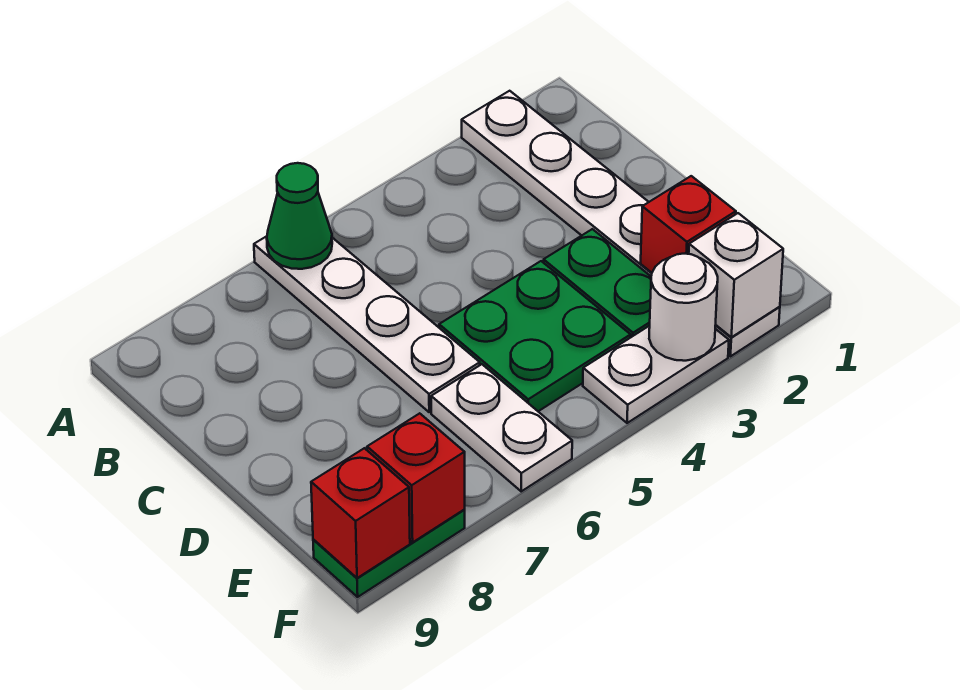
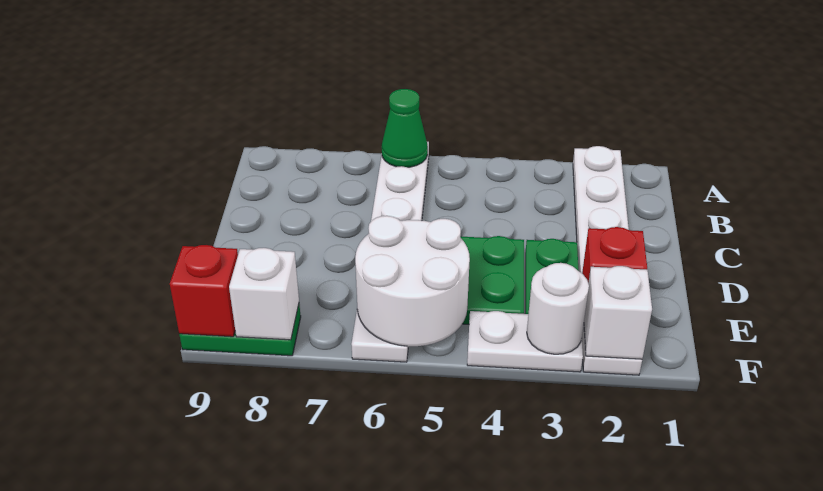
none -> white round brick E5:F6 level 2
red brick F8 level 2 -> white brick F8 level 2

